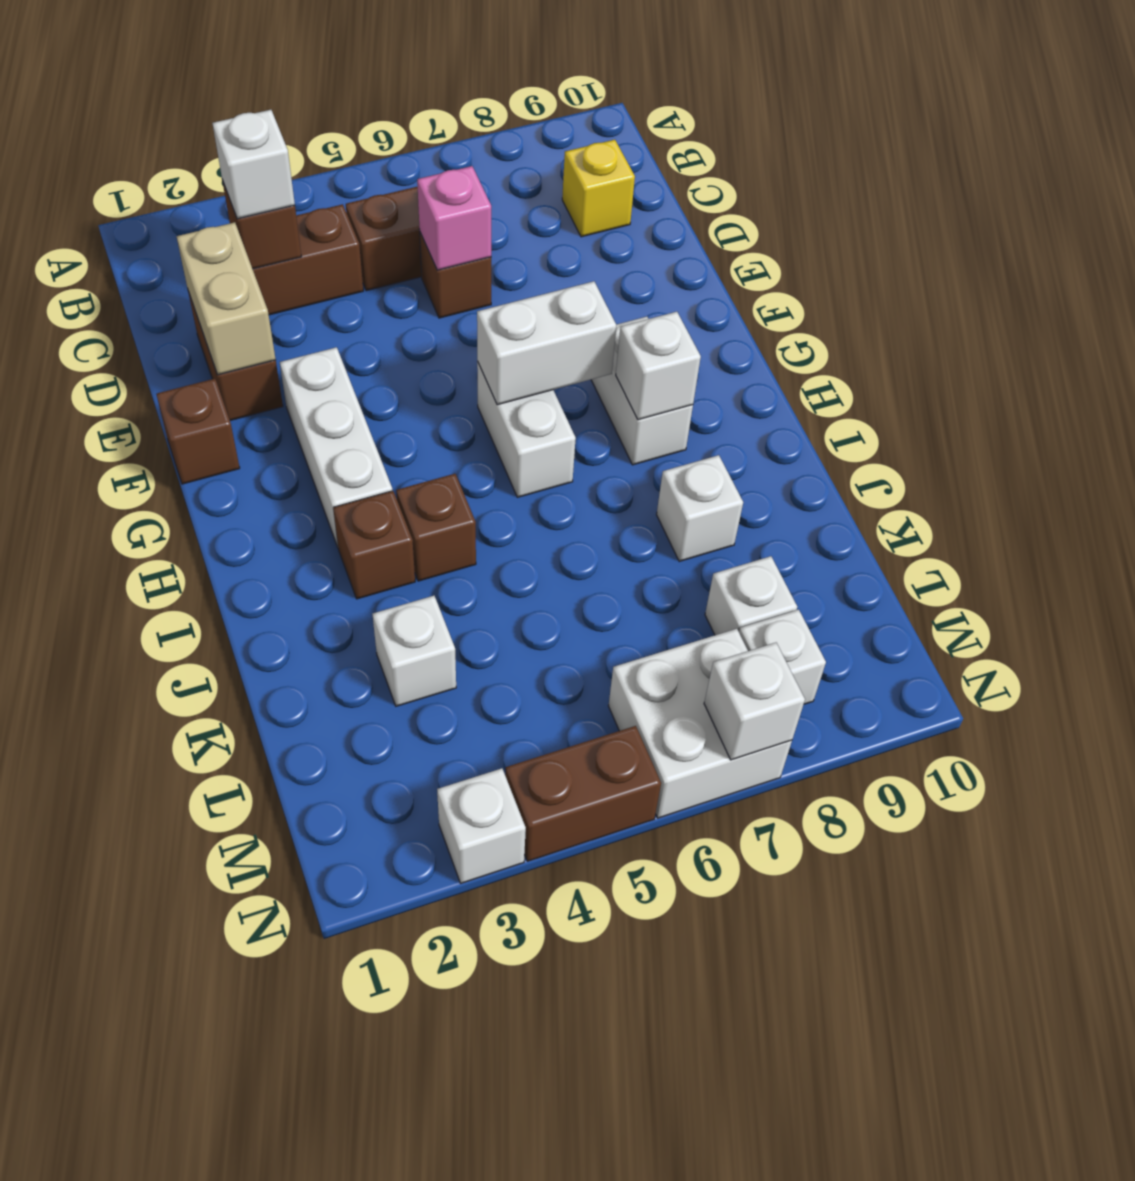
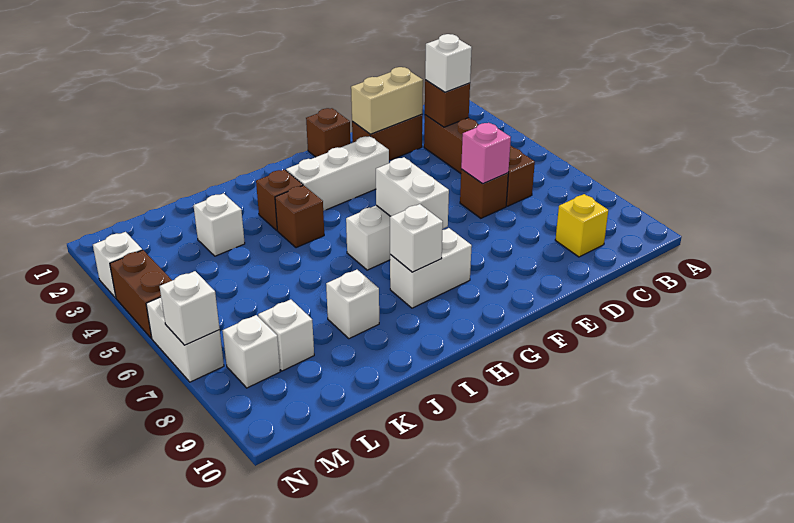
white brick M6:N7 level 1 -> white brick N6:N7 level 1

